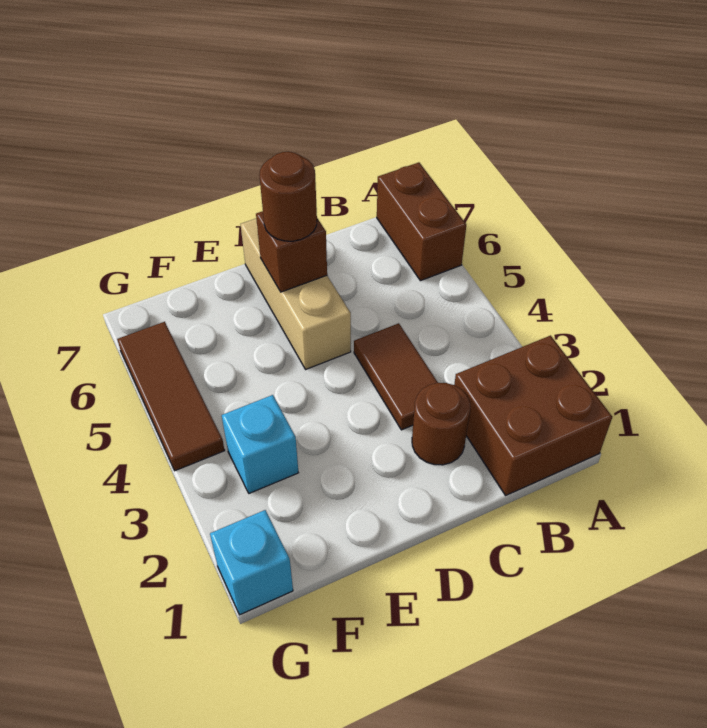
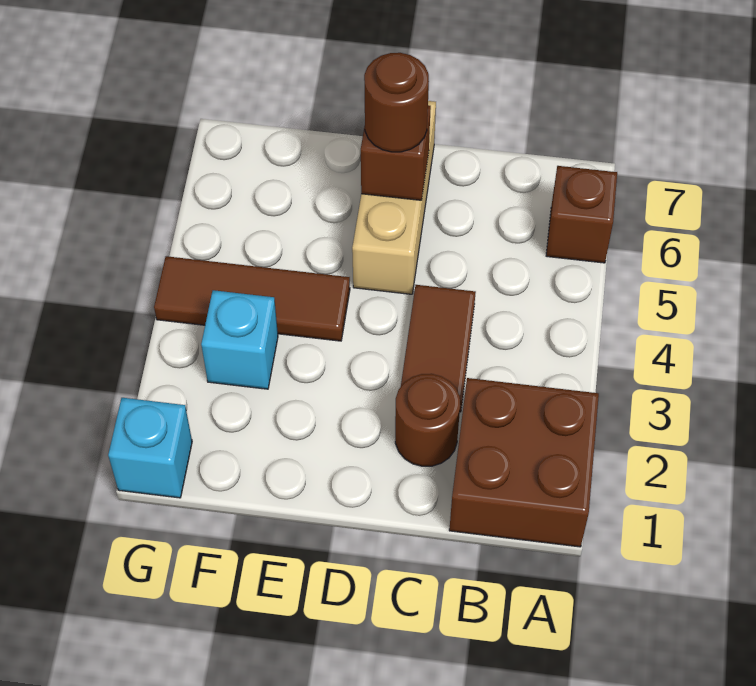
brown brick A6:A7 level 1 -> brown brick A6 level 1
brown tile G4:G6 level 1 -> brown tile E4:G4 level 1

